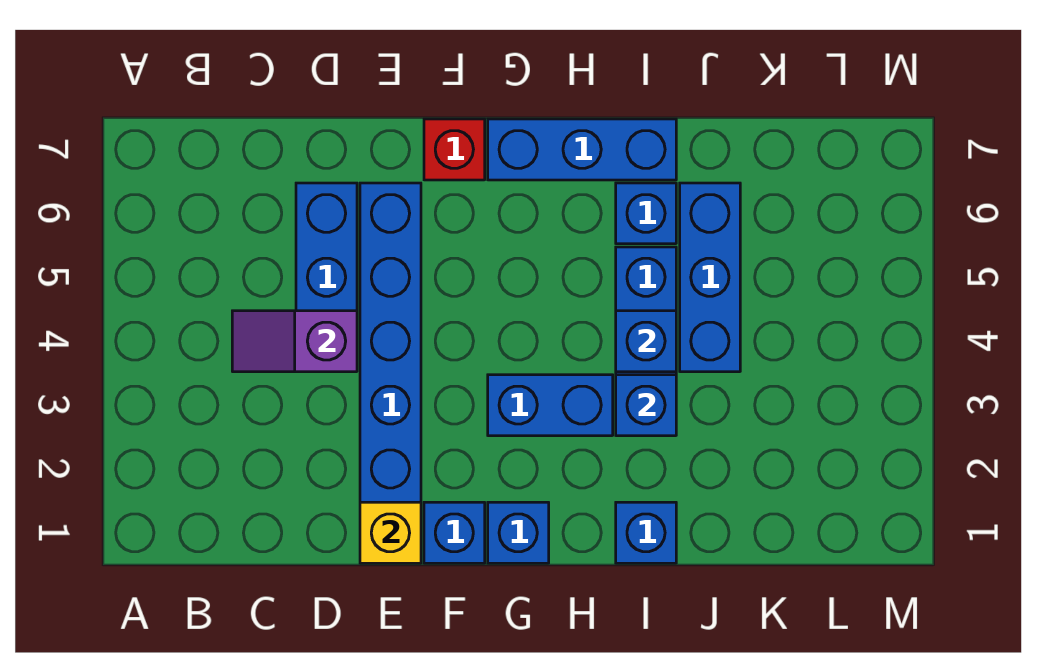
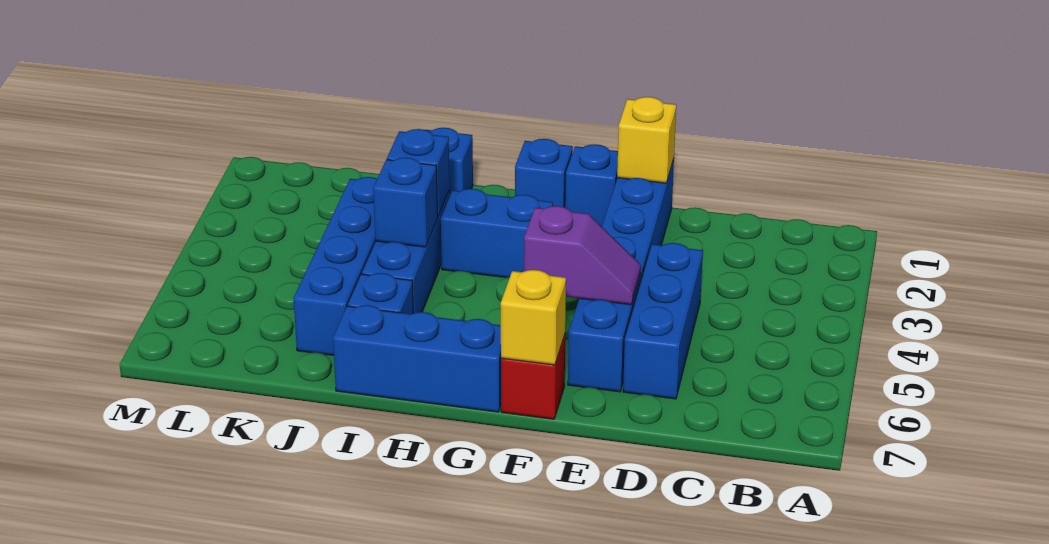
purple slope C4:D4 level 2 top D -> purple slope E5:F5 level 2 top F
none -> yellow brick F7 level 2
blue brick J4:J6 level 1 -> blue brick J3:J6 level 1

